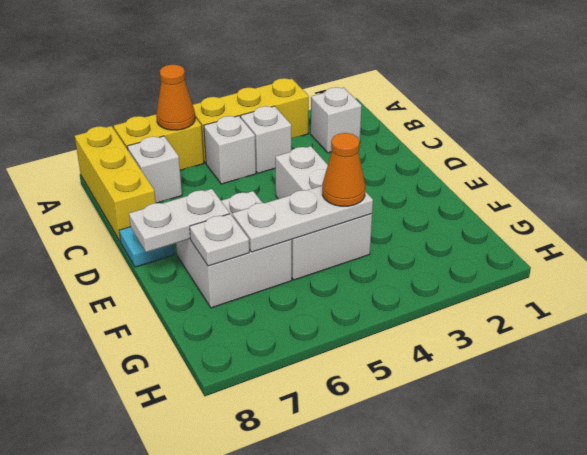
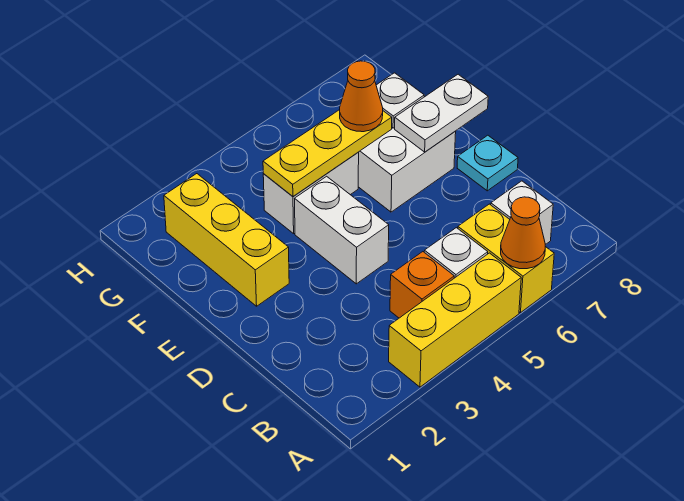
yellow brick A6:A7 level 1 -> yellow brick A6:B6 level 1
yellow brick A8:C8 level 1 -> yellow brick E2:G2 level 1
white brick B2 level 1 -> none
white brick B4 level 1 -> orange brick B4 level 1
white plate F4:F6 level 2 -> yellow plate F4:F6 level 2
orange cone F4 level 3 -> orange cone F6 level 3

